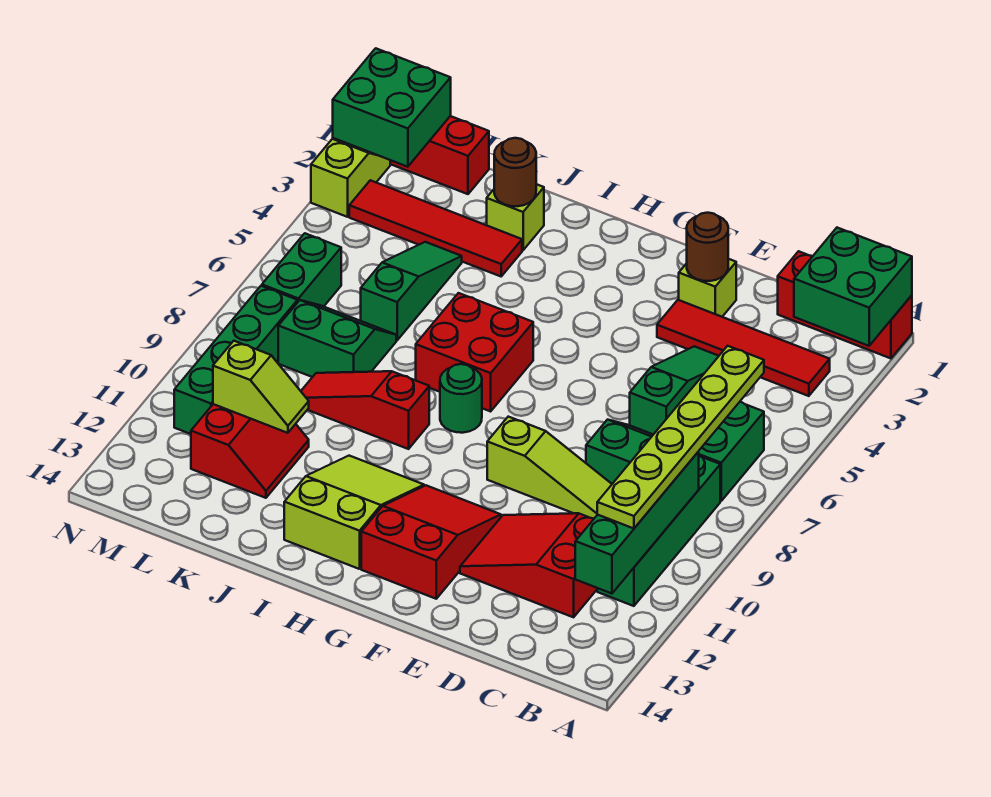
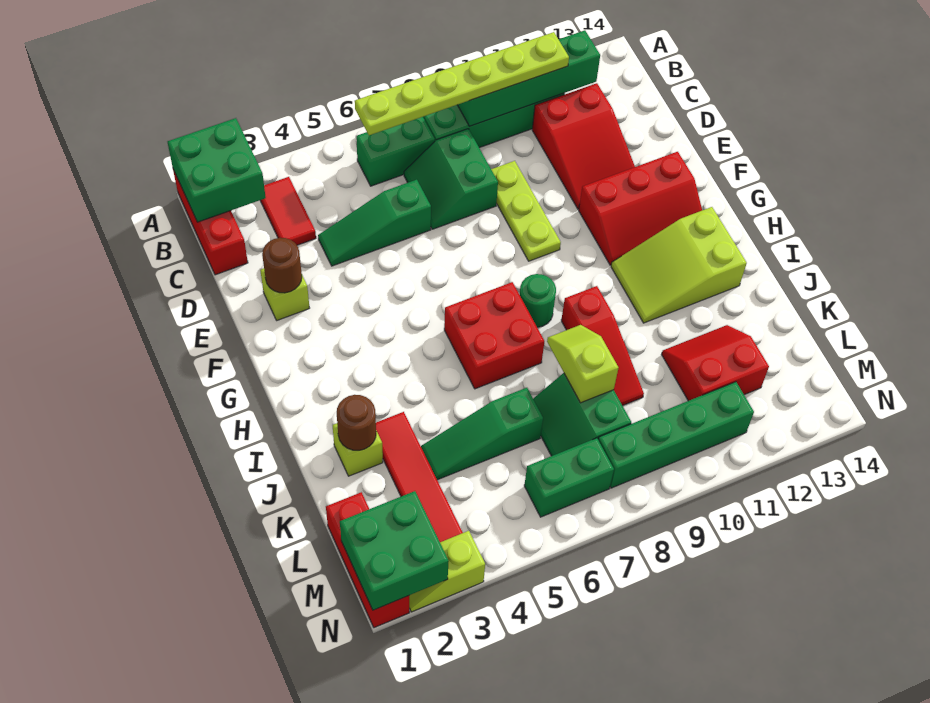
red tile B3:E3 level 1 -> red tile B3:C3 level 1
lime slope D9:F9 level 1 top F -> lime plate D9:F9 level 1
red slope F11:G13 level 1 top 13 -> red slope F11:G13 level 1 top F
lime slope K11:L11 level 2 top L -> lime slope J8:K8 level 2 top K

